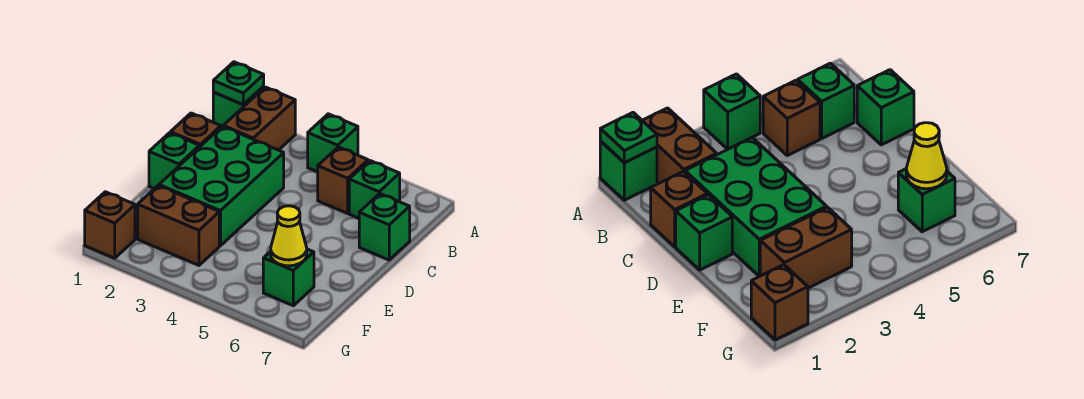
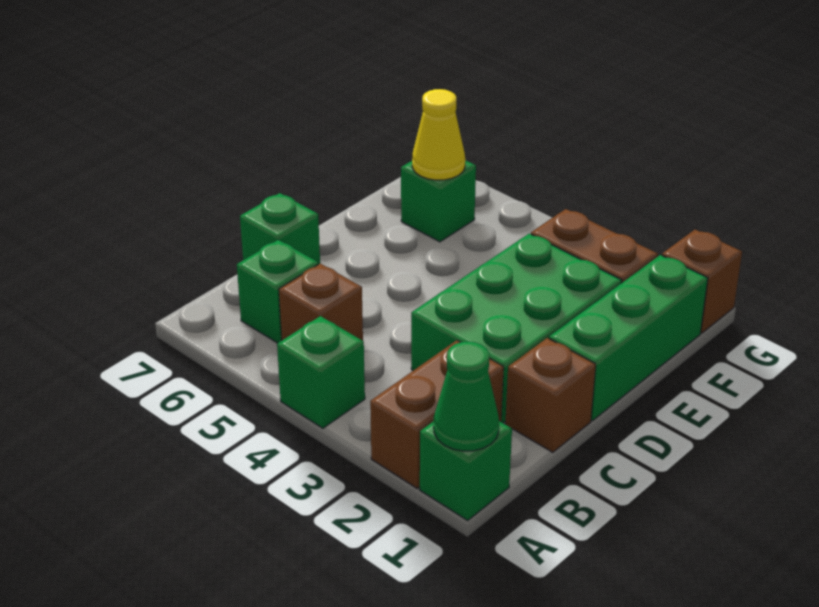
green plate A1 level 2 -> green cone A1 level 2
green brick D1 level 1 -> green brick D1:F1 level 1

